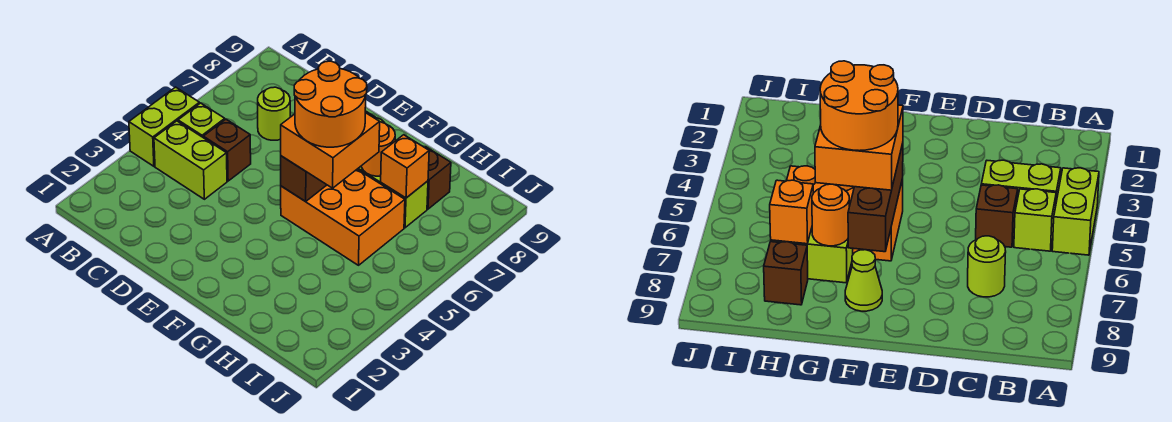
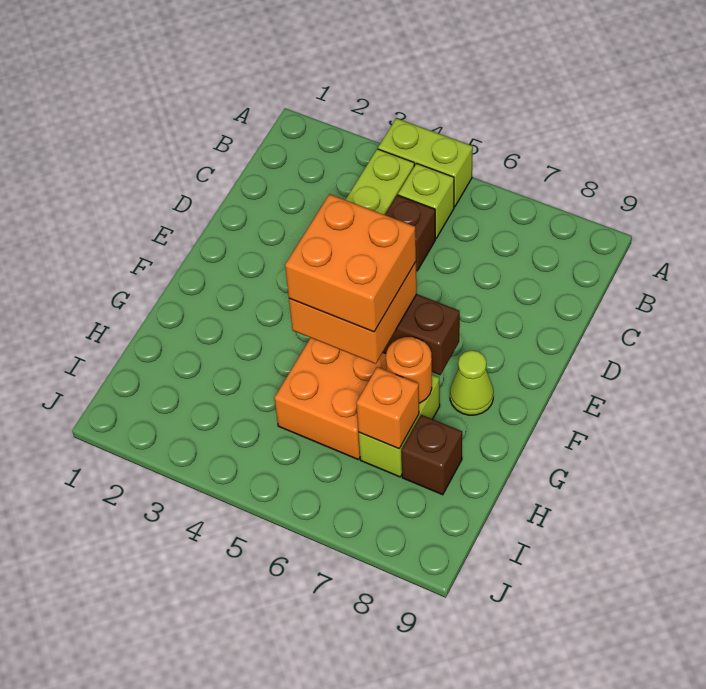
lime round brick C7 level 1 -> none
orange round brick F5:G6 level 4 -> orange brick F5:G6 level 4

